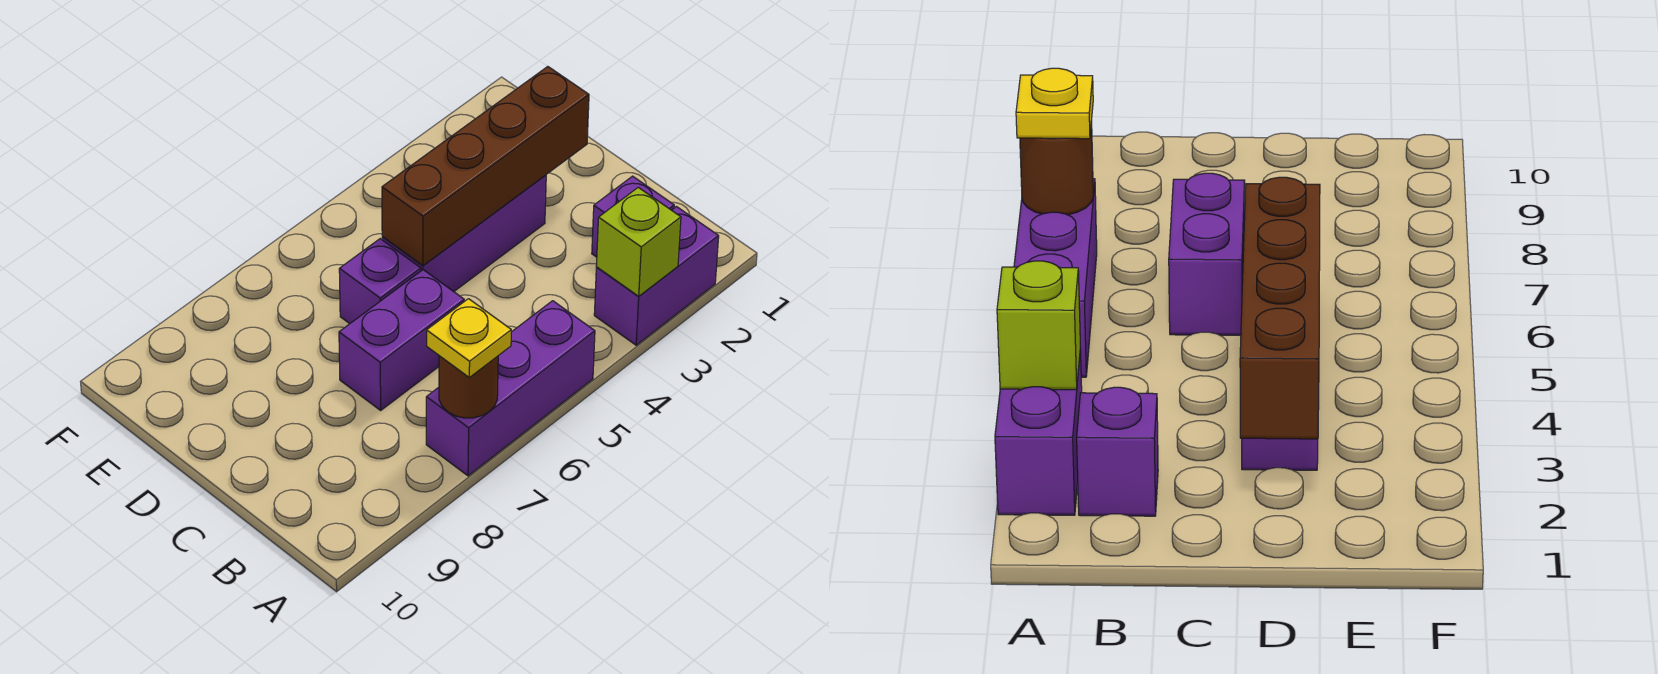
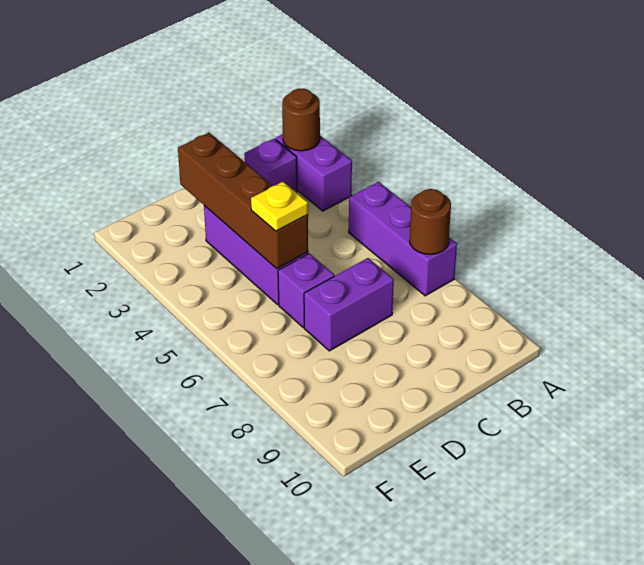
none -> brown round brick A2 level 2
lime brick A3 level 2 -> none
yellow plate A7 level 3 -> yellow plate D5 level 3
purple brick C6:C7 level 1 -> purple brick C7:D7 level 1

